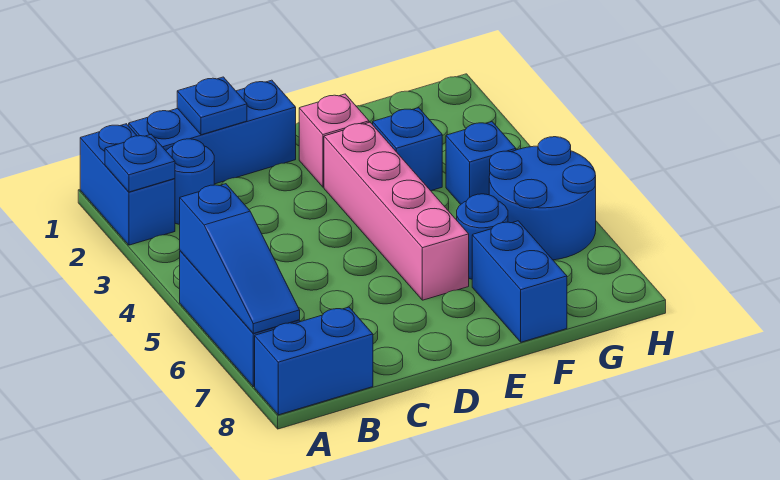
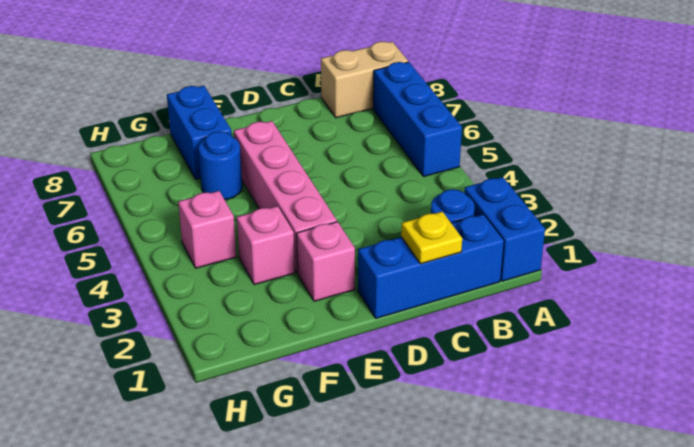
blue plate A2 level 2 -> none
blue slope A5:A7 level 2 top 5 -> none
blue brick A8:B8 level 1 -> tan brick A8:B8 level 1
blue plate C1 level 2 -> yellow plate C1 level 2
blue brick F3 level 1 -> pink brick F3 level 1
blue brick G4 level 1 -> pink brick G4 level 1
blue round brick G5:H6 level 1 -> none

